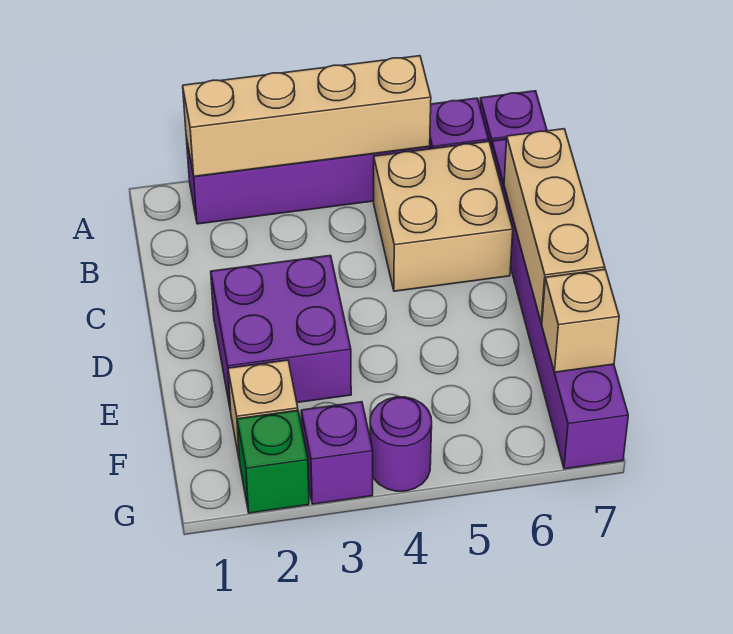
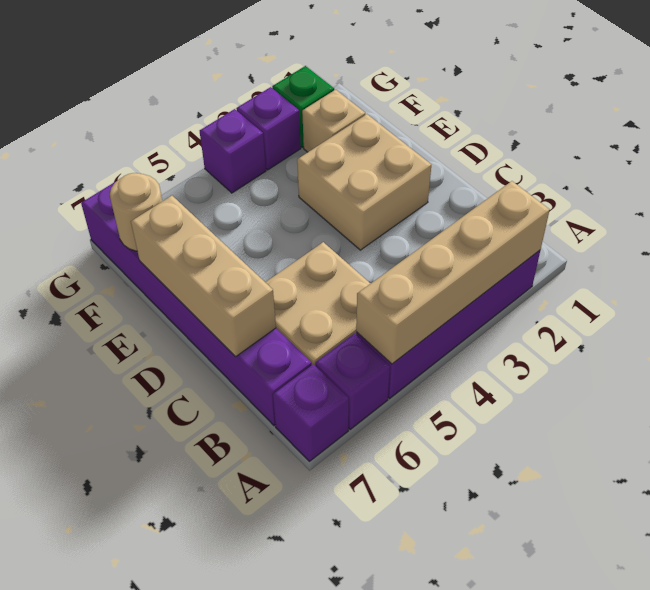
purple brick D2:E3 level 1 -> tan brick D2:E3 level 1
tan brick F7 level 2 -> tan round brick F7 level 2
purple round brick G4 level 1 -> purple brick G4 level 1

